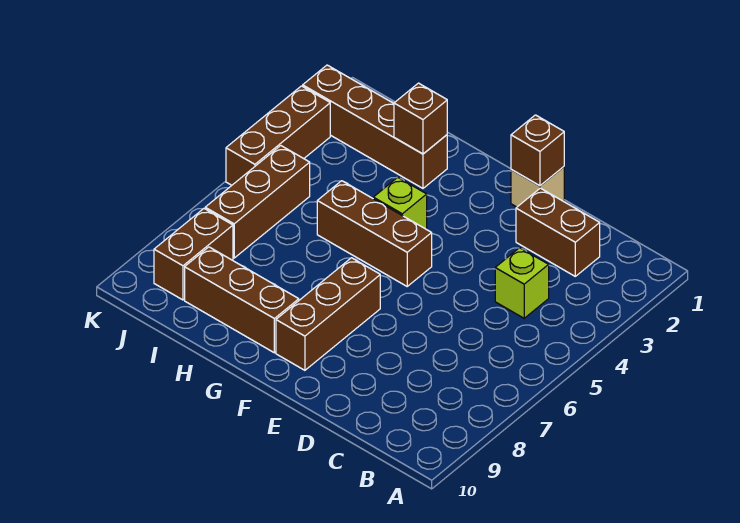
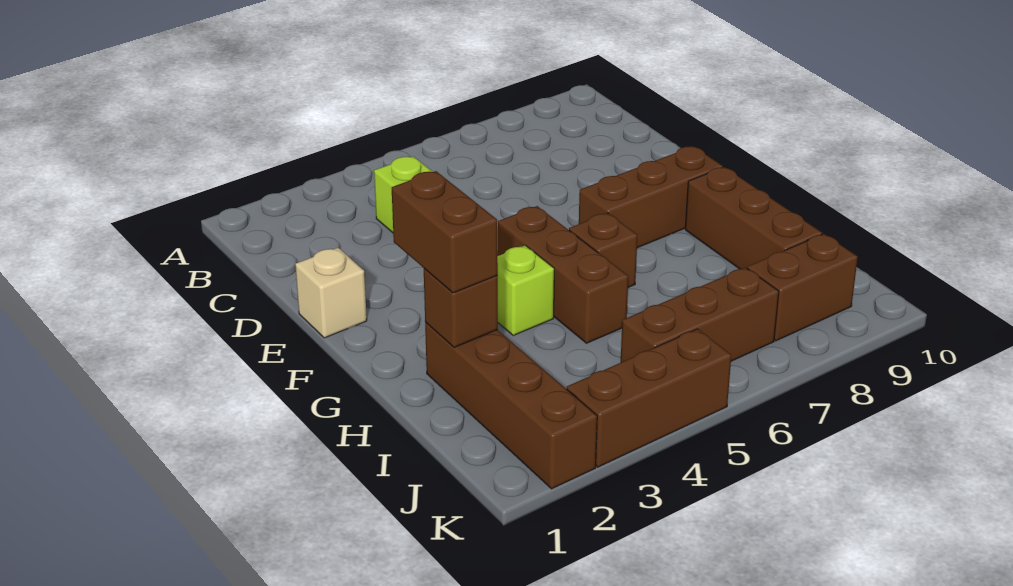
brown brick C2:D2 level 1 -> brown brick G2:H2 level 3
brown brick E1 level 2 -> brown brick G6 level 1

